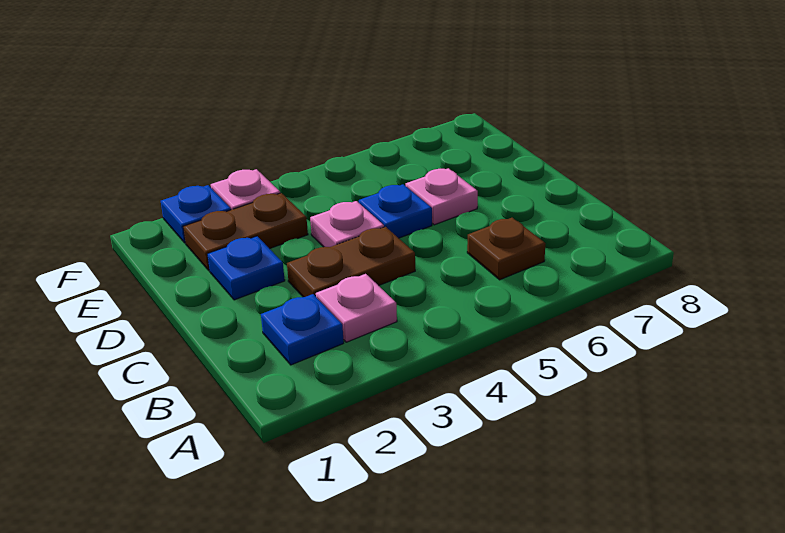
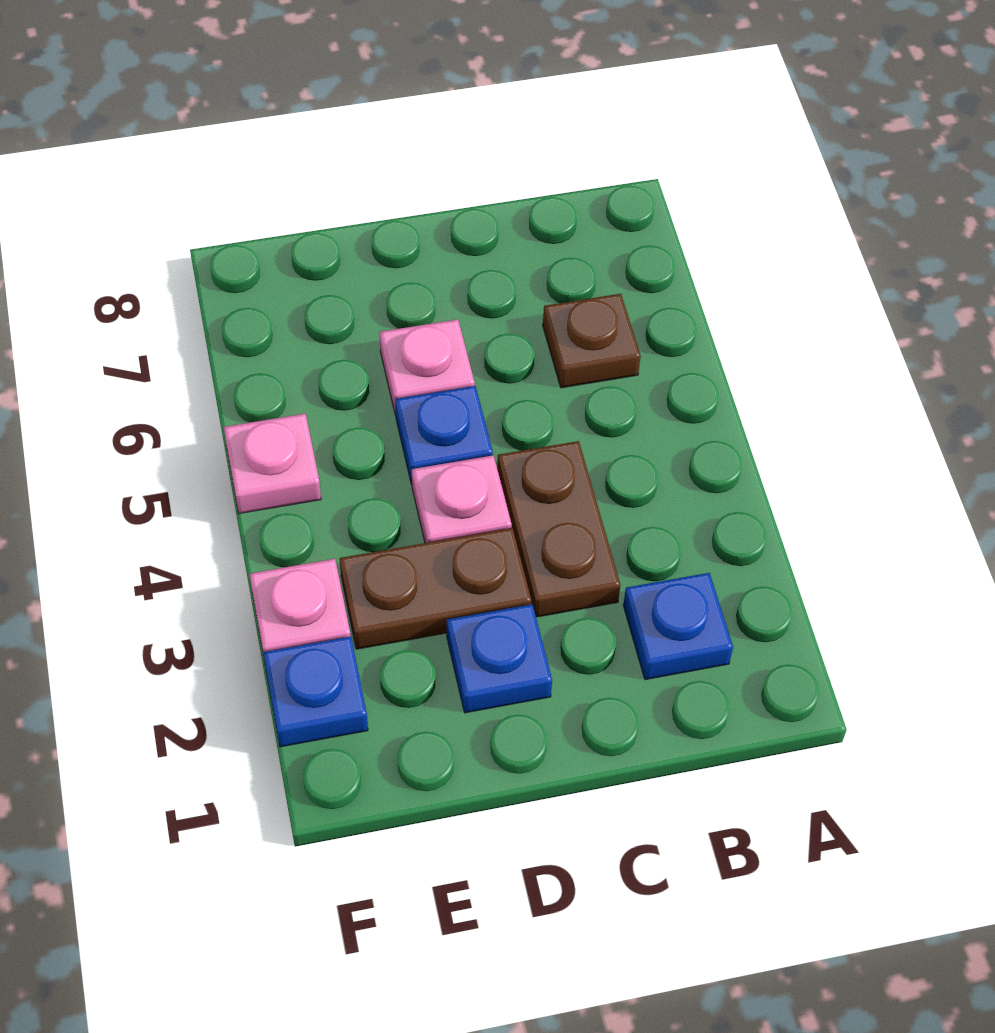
pink plate B3 level 1 -> pink plate F5 level 1
brown plate E2:E3 level 1 -> brown plate D3:E3 level 1

